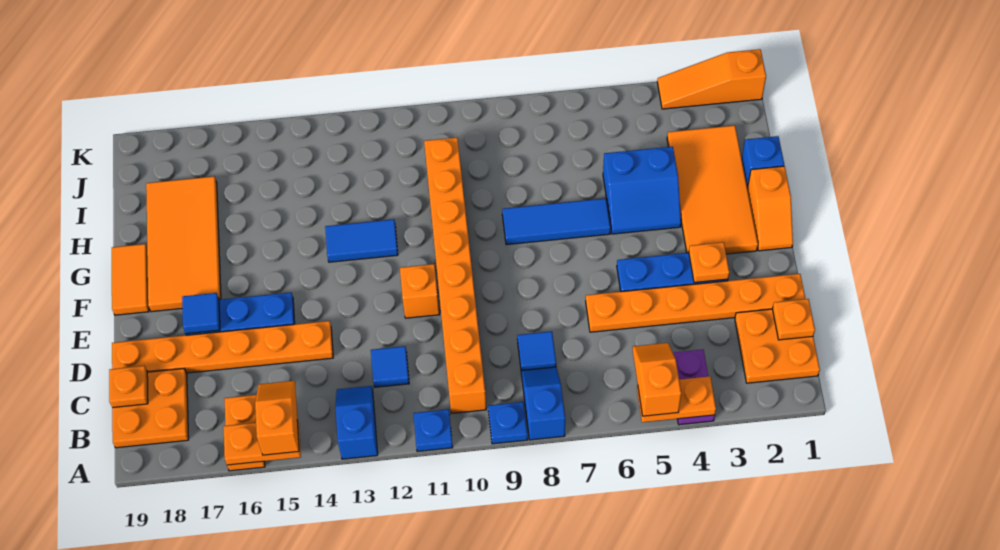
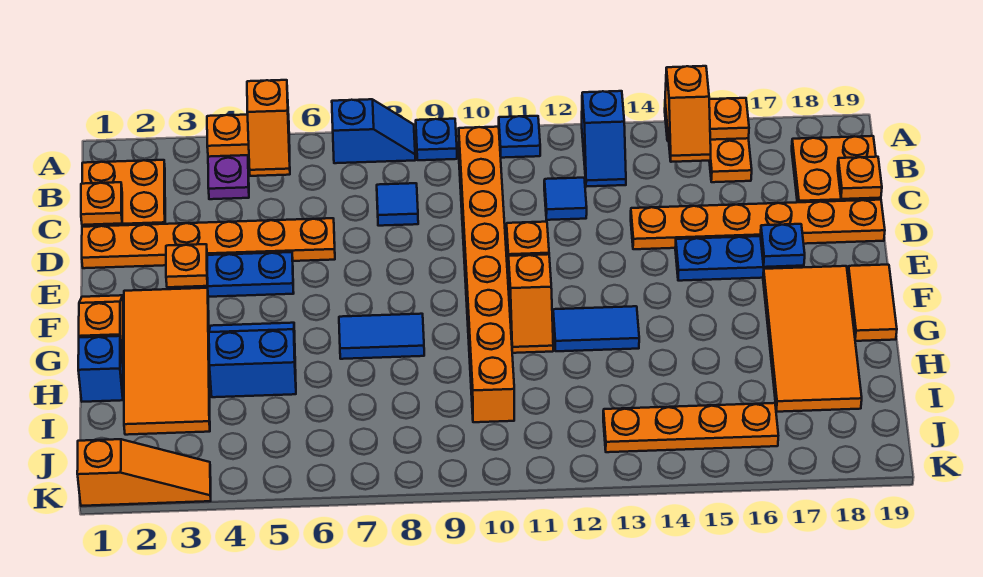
blue slope A8:B8 level 1 top A -> blue slope A7:A8 level 1 top 7
blue tile E17 level 2 -> blue plate E17 level 2
none -> orange slope F11:G11 level 1 top F
blue tile G6:G8 level 1 -> blue tile G7:G8 level 1
none -> orange plate J13:J16 level 1

